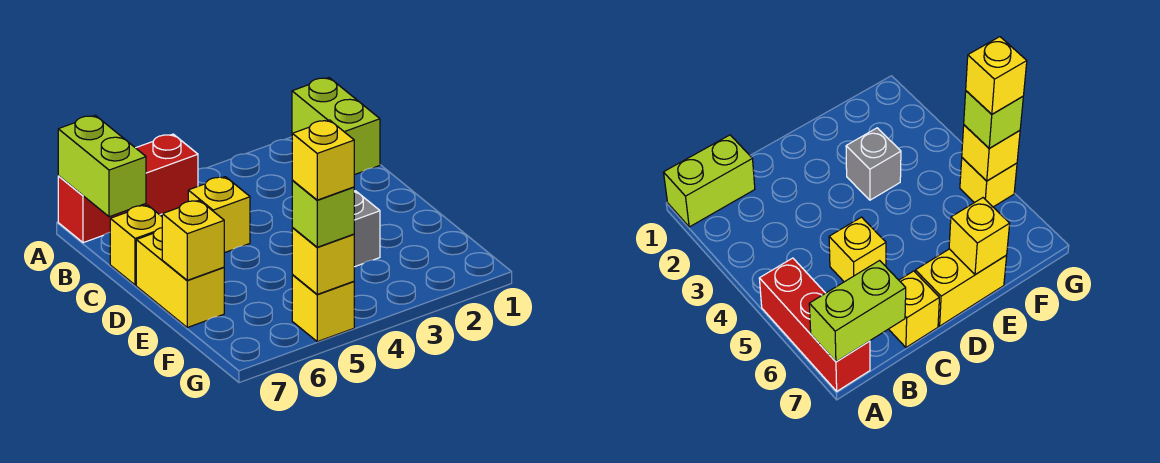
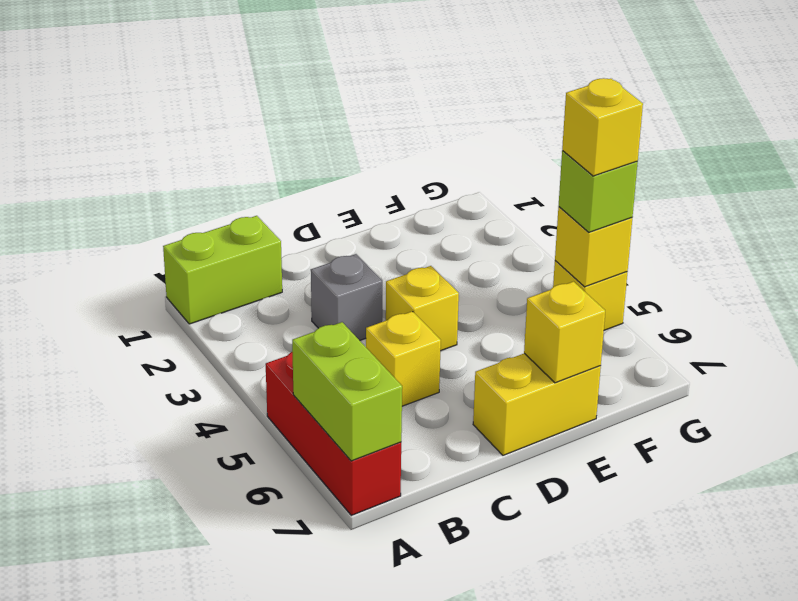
lime brick A7:B7 level 2 -> lime brick A6:A7 level 2
yellow brick C7 level 1 -> yellow brick D4 level 1
grey brick E3 level 1 -> grey brick C3 level 1

